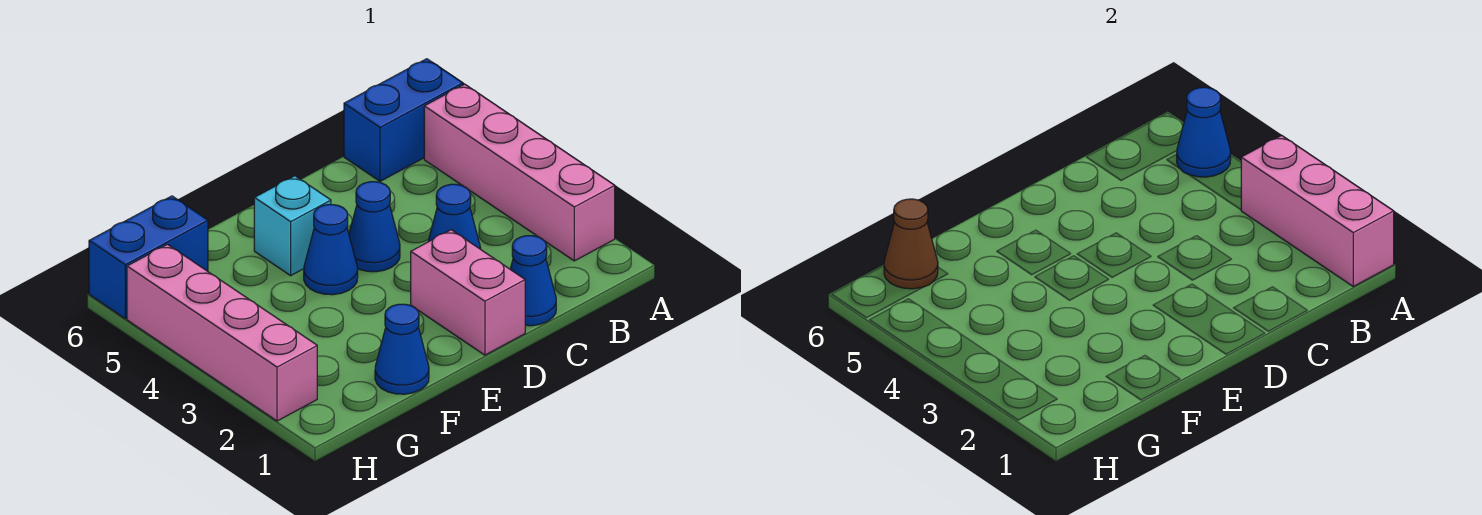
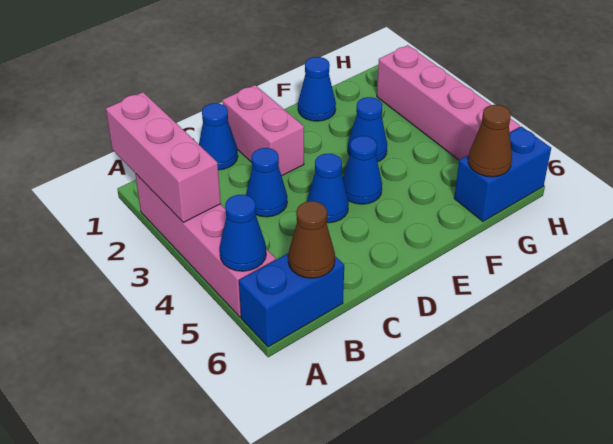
none -> brown cone B6 level 2
cyan brick E5 level 1 -> none
none -> blue cone F3 level 1

